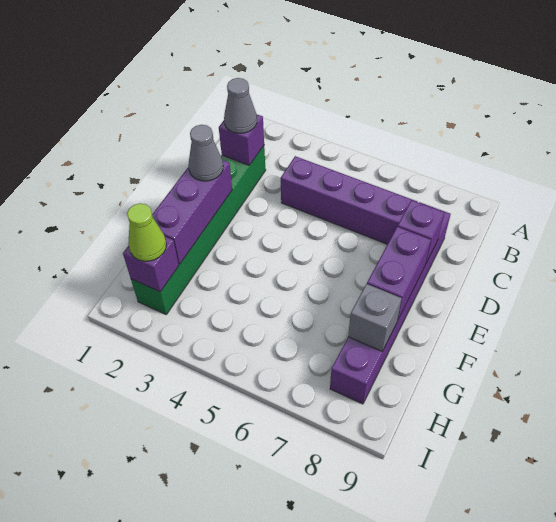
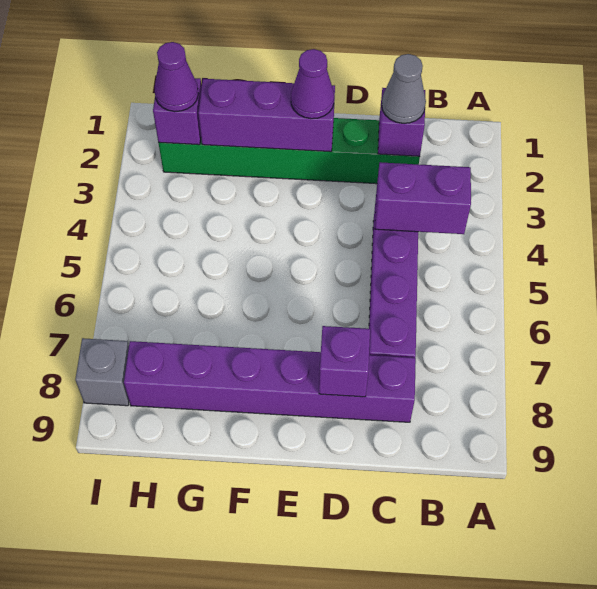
grey cone E2 level 3 -> purple cone E2 level 3
purple brick E8:F8 level 2 -> purple brick B4:C4 level 2
grey brick G8 level 2 -> grey brick I8 level 1
lime cone H2 level 3 -> purple cone H2 level 3

